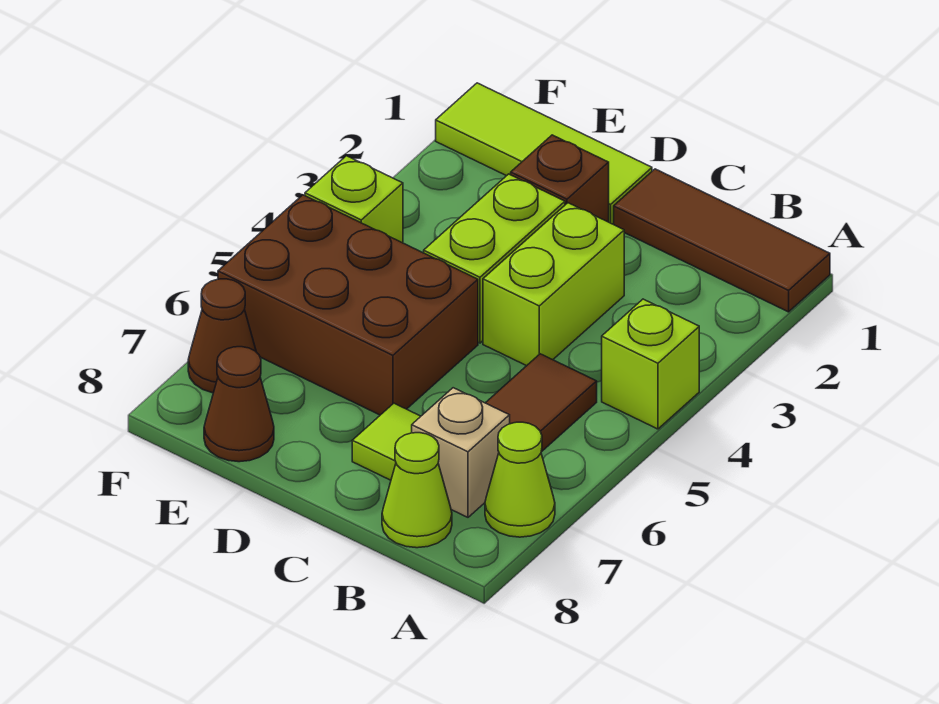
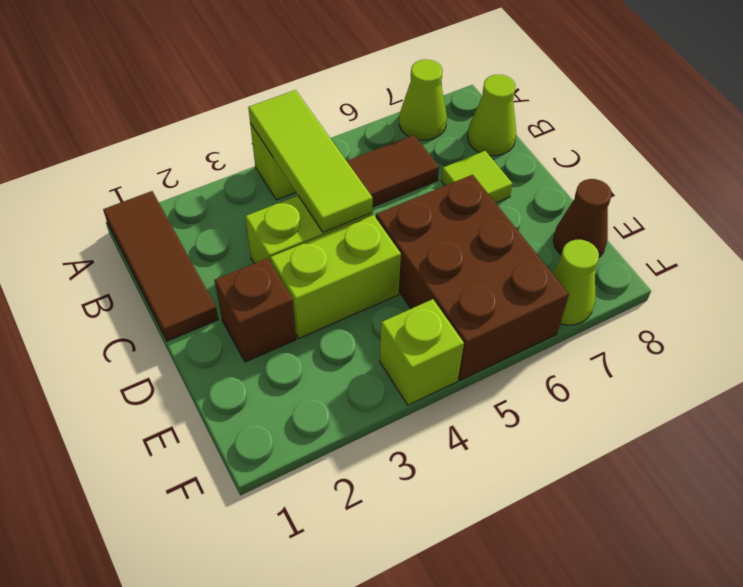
tan brick B7 level 1 -> none
lime tile D1:F1 level 1 -> lime tile A4:C4 level 2
brown cone F7 level 1 -> lime cone F7 level 1

